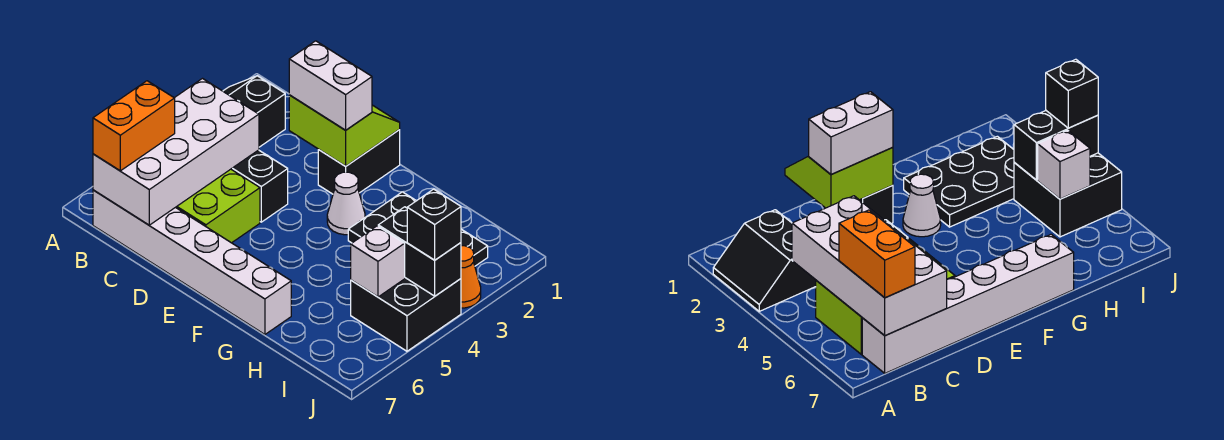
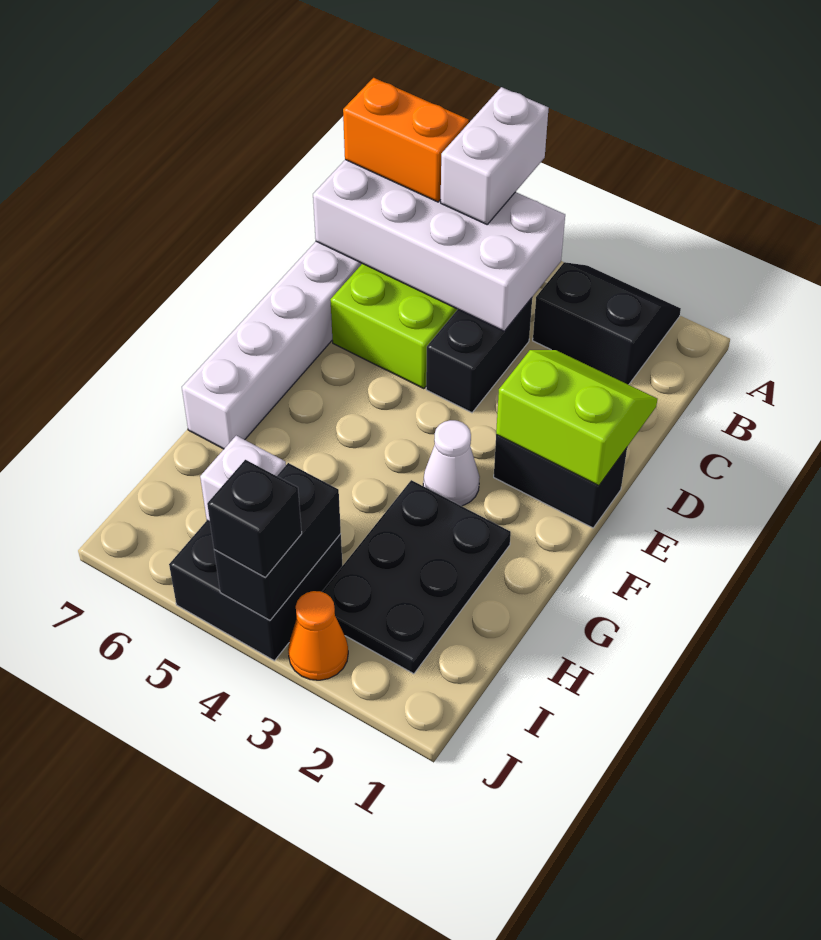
lime slope D1:E2 level 2 top 2 -> lime slope D1:E2 level 2 top E
white brick D2:E2 level 3 -> white brick A5:B5 level 3

